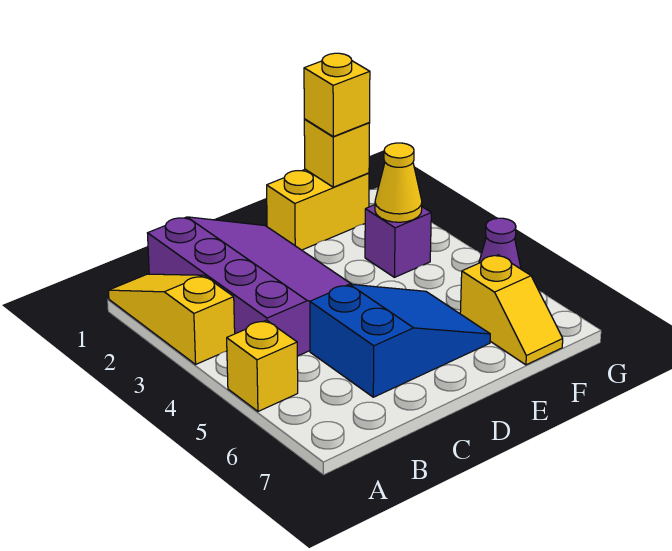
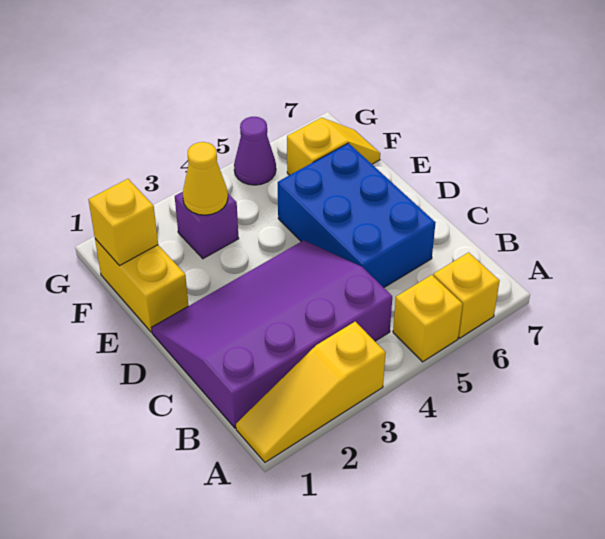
blue slope C5:E6 level 1 top C -> blue brick C5:E6 level 1
yellow brick F1 level 3 -> yellow brick A6 level 1

